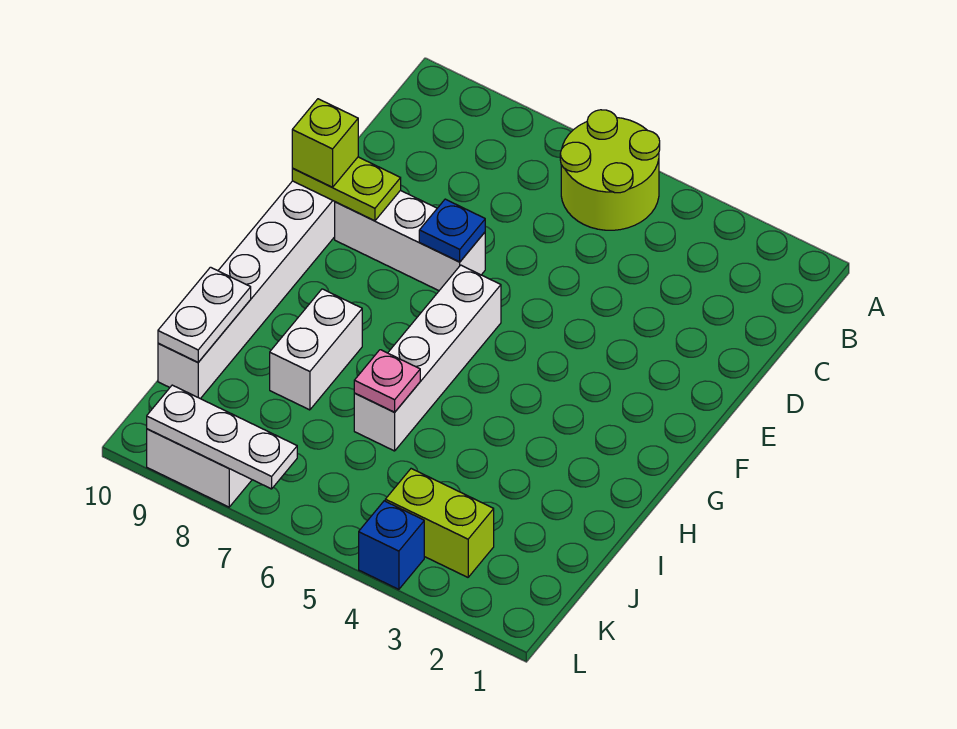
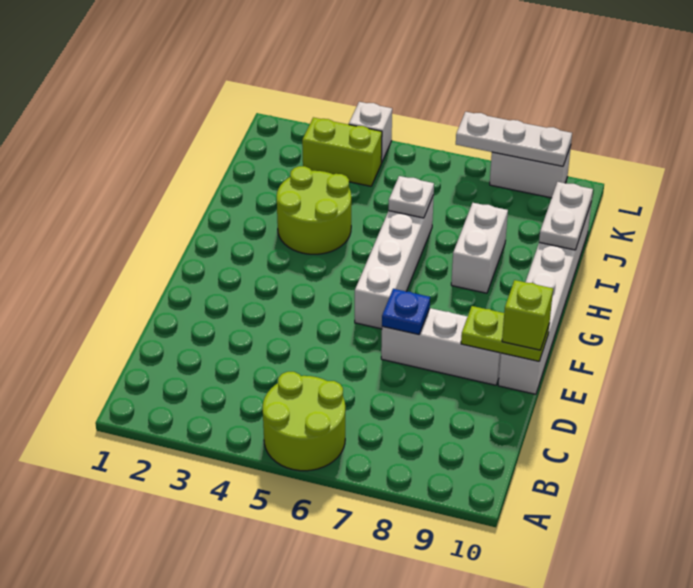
none -> lime round brick H3:I4 level 1
pink plate I6 level 2 -> white plate I6 level 2
blue brick L4 level 1 -> white brick L4 level 1

